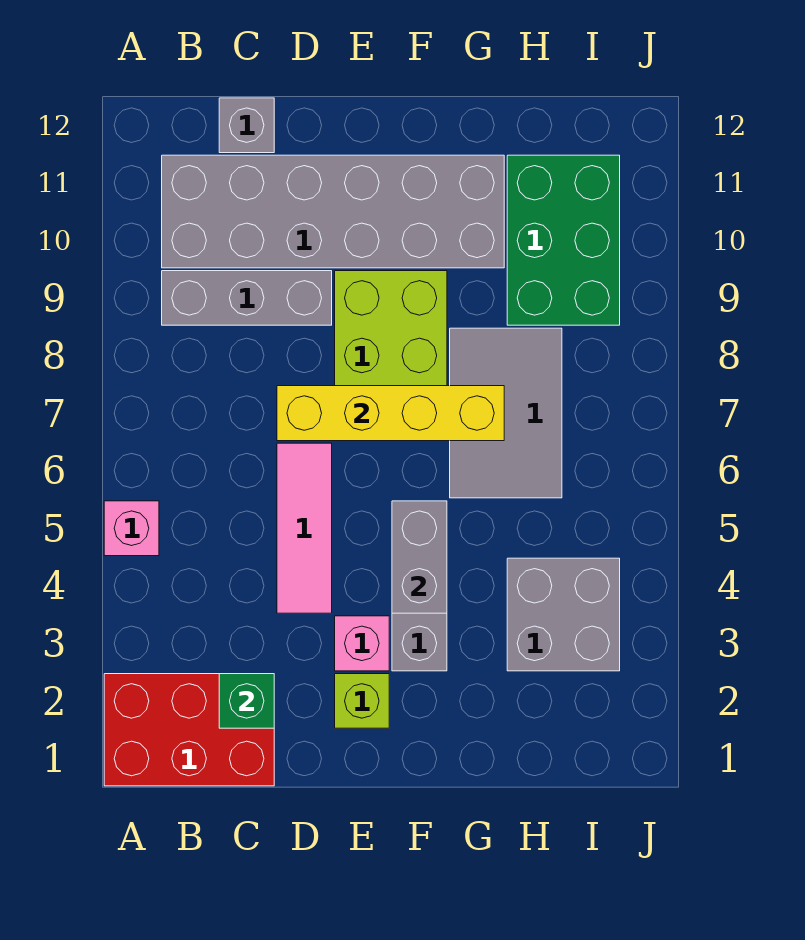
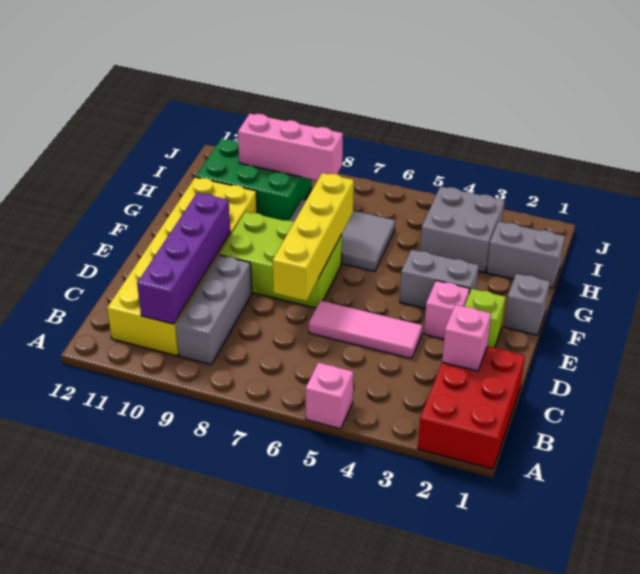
grey brick B10:G11 level 1 -> yellow brick B10:G11 level 1
none -> purple brick B10:E10 level 2
green brick C2 level 2 -> pink brick C2 level 2
grey brick C12 level 1 -> grey brick F1 level 1
grey brick F4:F5 level 2 -> grey brick H1:H2 level 1
none -> pink brick I8:I10 level 2

